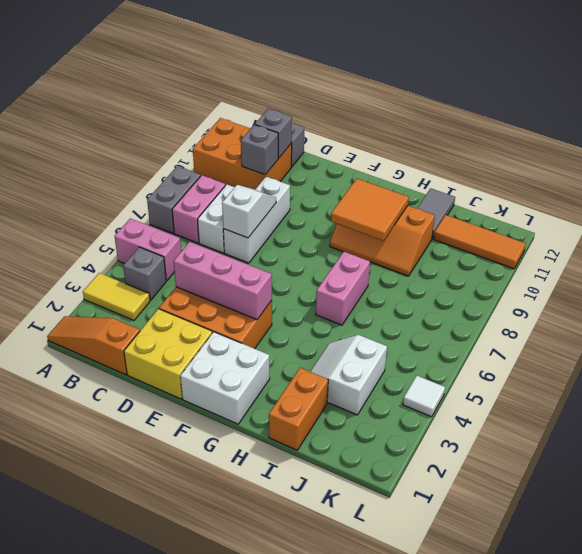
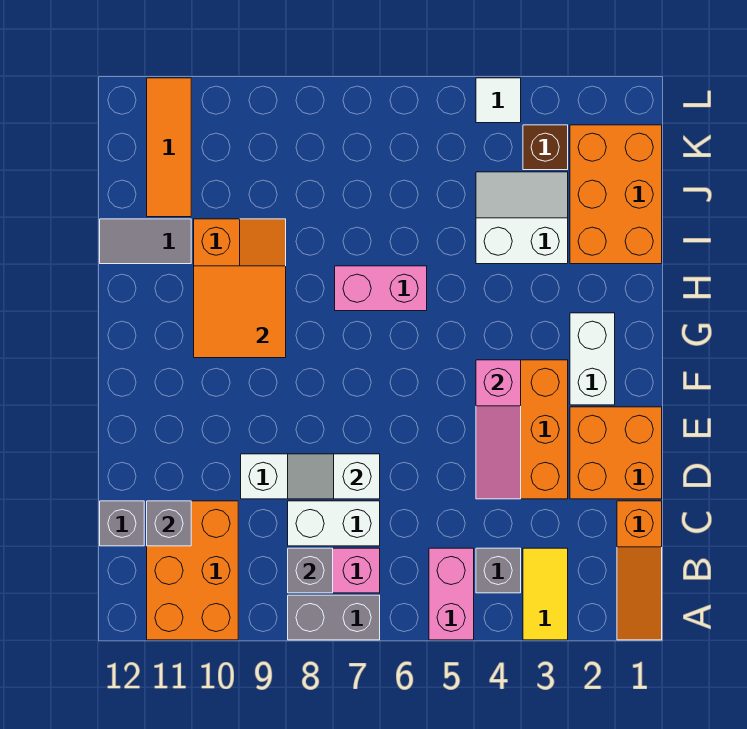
grey brick C10 level 2 -> grey brick B8 level 2
yellow brick D1:E2 level 1 -> orange brick D1:E2 level 1
pink brick D4:F4 level 2 -> pink slope D4:F4 level 2 top F
white brick F1:G2 level 1 -> white brick F2:G2 level 1
orange brick I1:I2 level 1 -> orange brick I1:K2 level 1
white slope I3:J4 level 1 top J -> white slope I3:J4 level 1 top I
none -> brown brick K3 level 1

